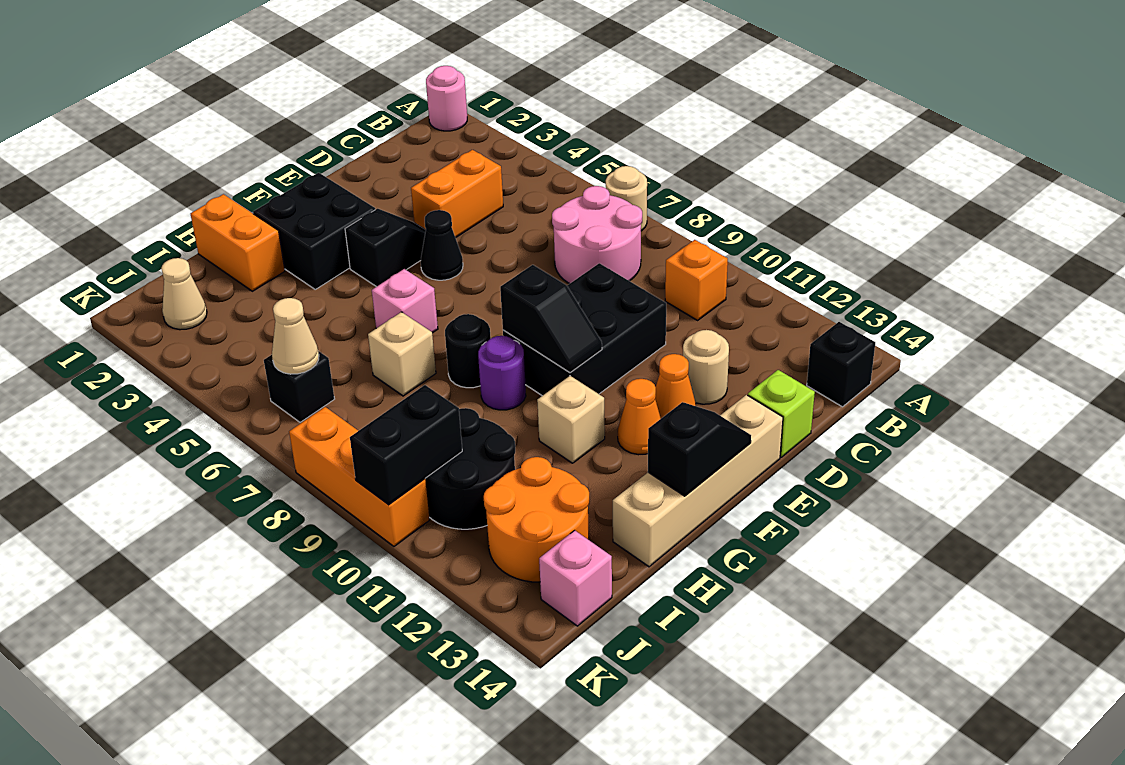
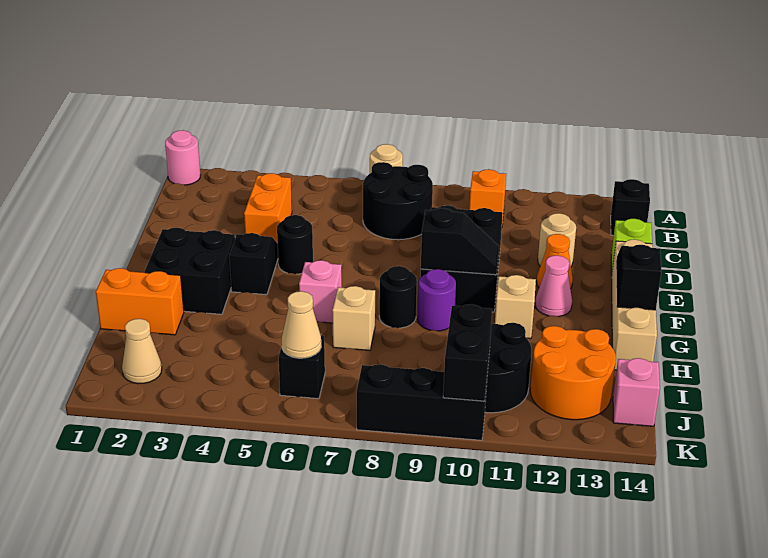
pink round brick B7:C8 level 1 -> black round brick B7:C8 level 1
black cone E5 level 1 -> black round brick E5 level 1
orange cone F12 level 1 -> pink cone F12 level 1
orange brick K8:K10 level 1 -> black brick K8:K10 level 1

